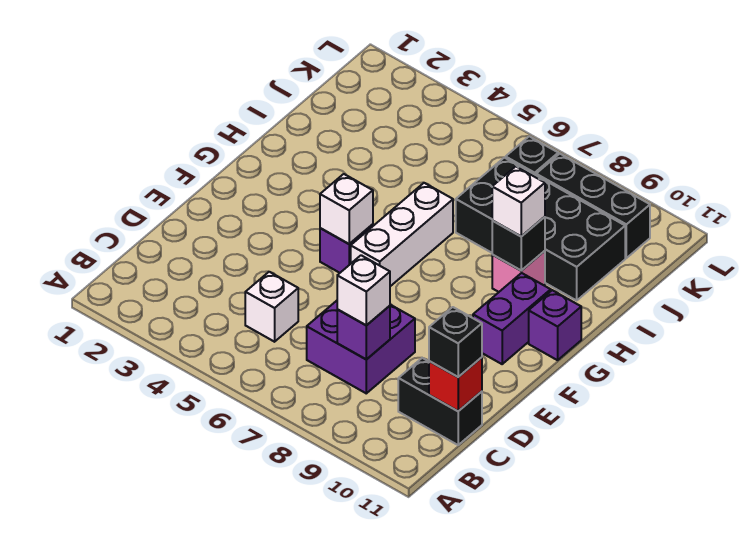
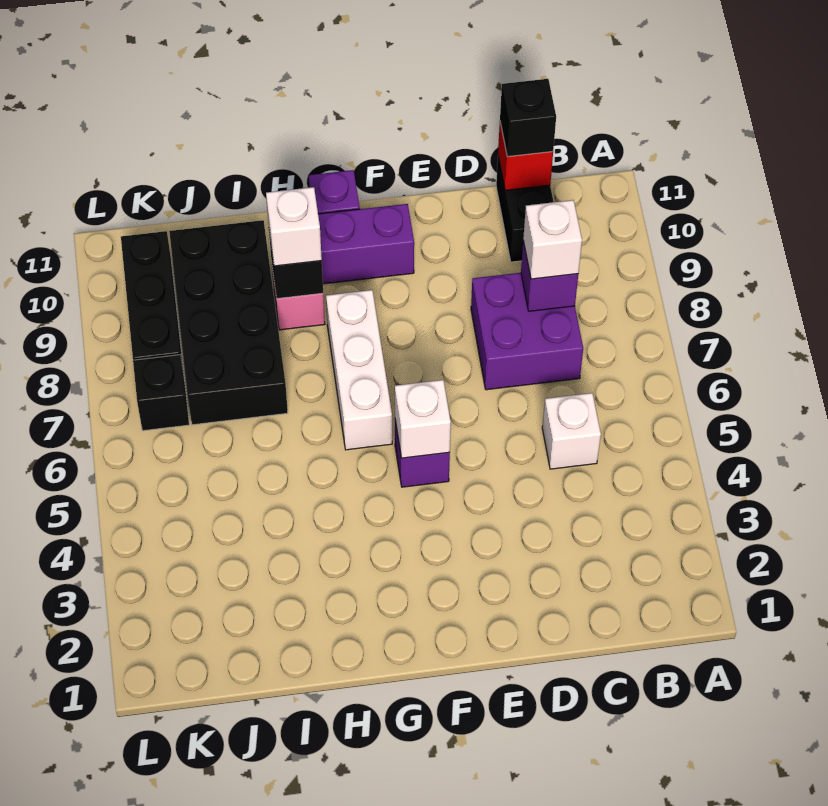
white brick F6:H6 level 1 -> white brick G6:G8 level 1

